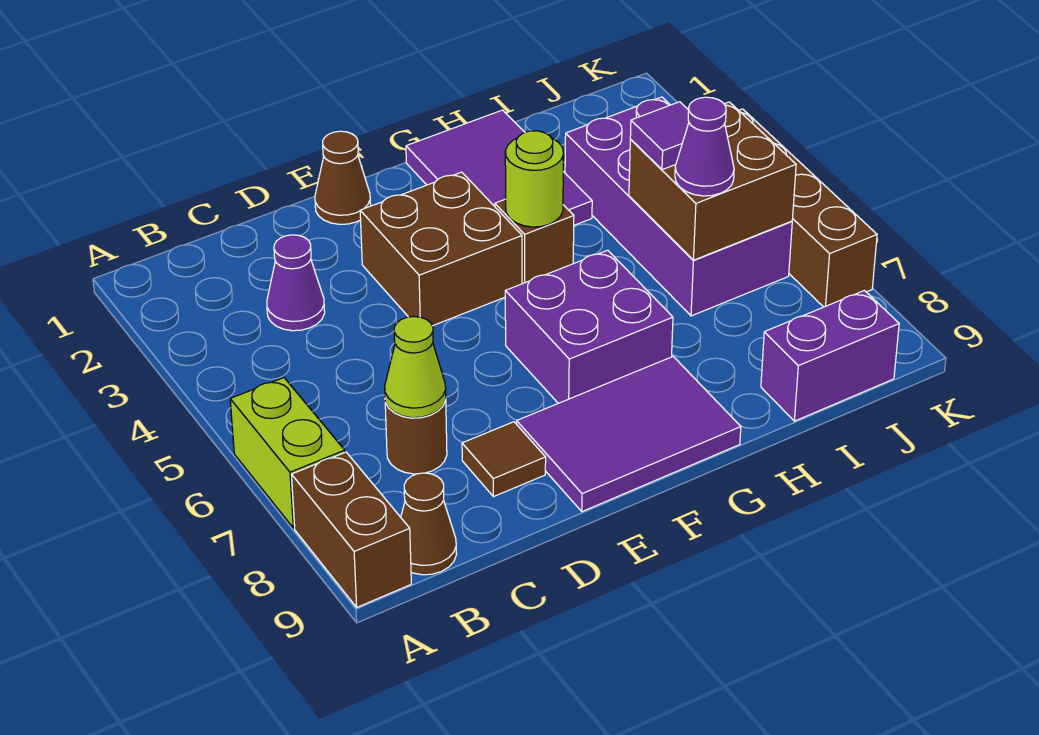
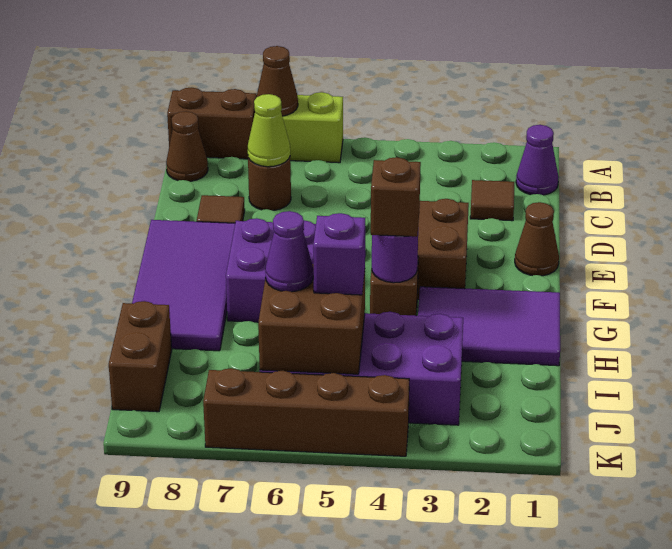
none -> brown cone A7 level 2
none -> brown tile C2 level 1
purple cone C3 level 1 -> purple cone B1 level 1
purple tile E8:G9 level 1 -> purple tile E8:H9 level 1
lime round brick G4 level 2 -> purple round brick G4 level 2
none -> brown brick G4 level 3
purple tile I5 level 3 -> purple brick I5 level 3
purple brick I9:J9 level 1 -> brown brick I9:J9 level 1

